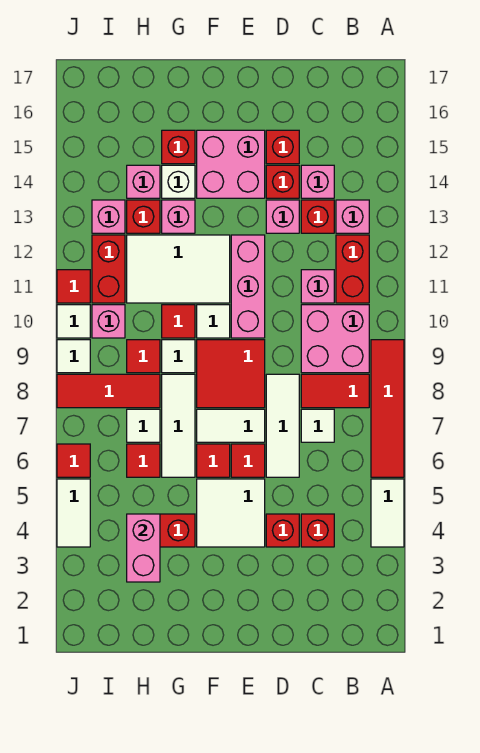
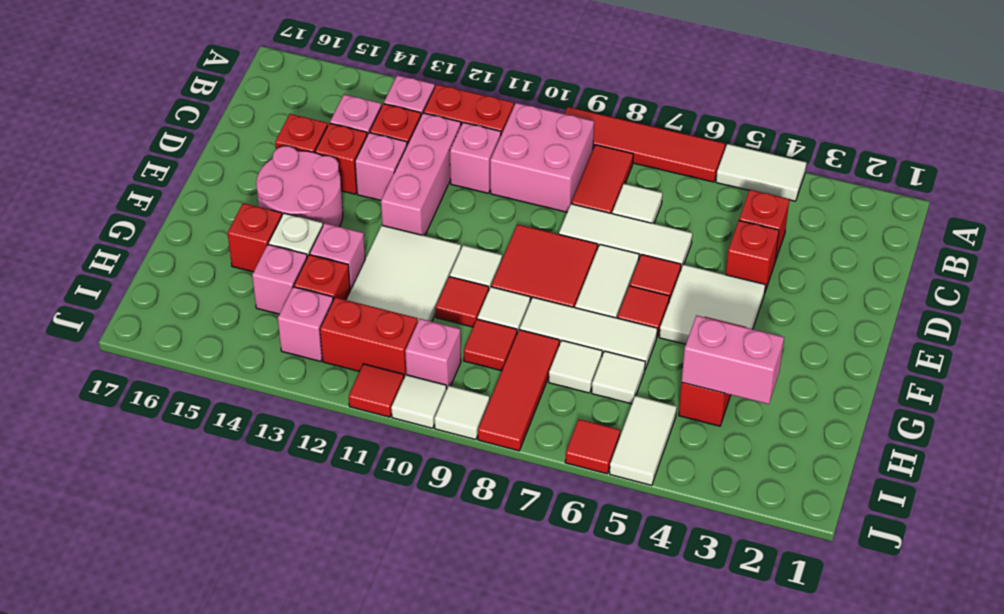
pink brick E10:E12 level 1 -> pink brick C12:E12 level 1
pink brick E14:F15 level 1 -> pink round brick E14:F15 level 1
red tile H6 level 1 -> white tile H6 level 1
white tile J4:J5 level 1 -> white tile I5:J5 level 1

